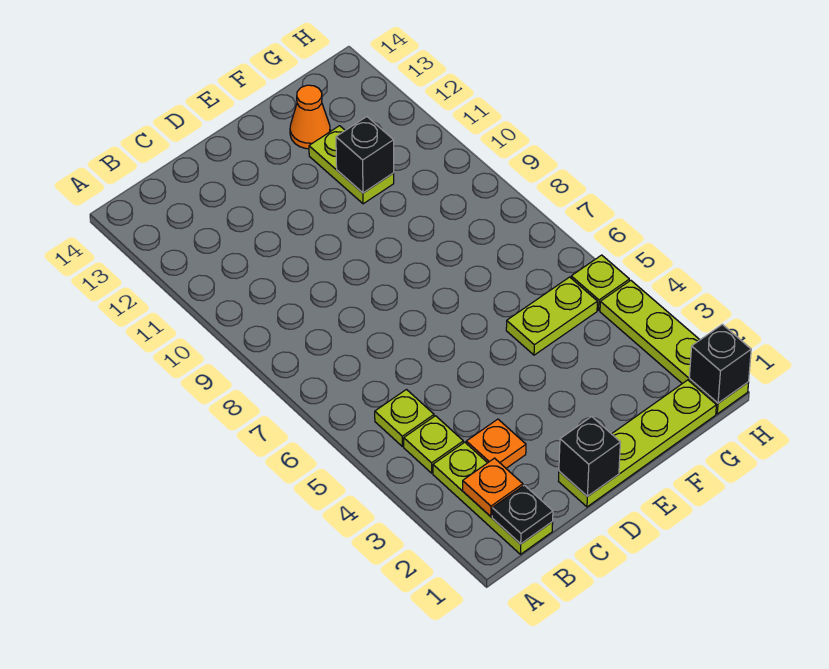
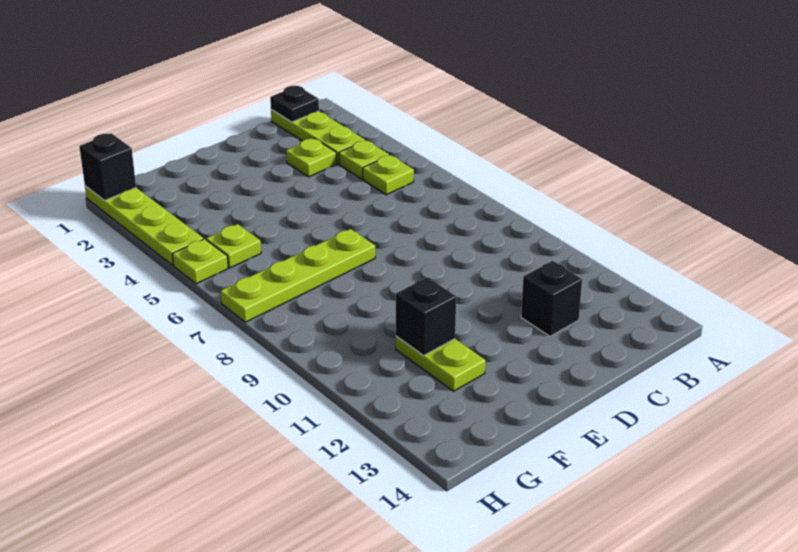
orange plate B2 level 2 -> none
orange plate C3 level 1 -> lime plate C3 level 1
lime plate D1:G1 level 1 -> lime plate E7:H7 level 1
black brick D1 level 2 -> black brick C12 level 1
lime plate F5:G5 level 1 -> lime plate G5 level 1
orange cone F13 level 1 -> none

